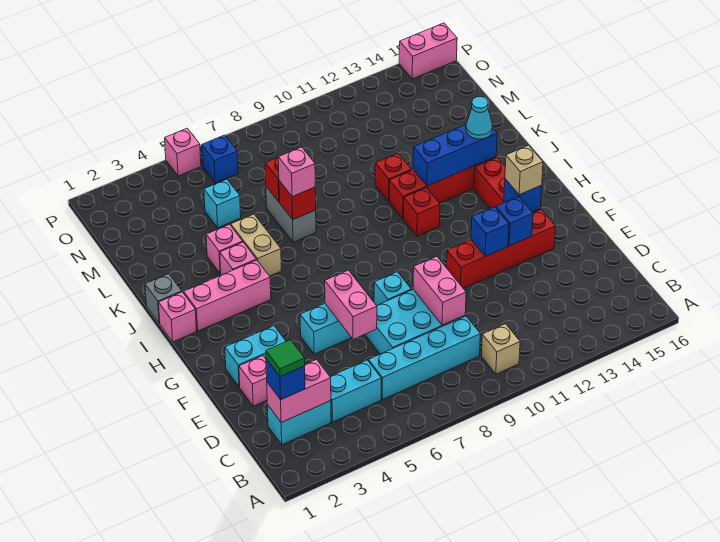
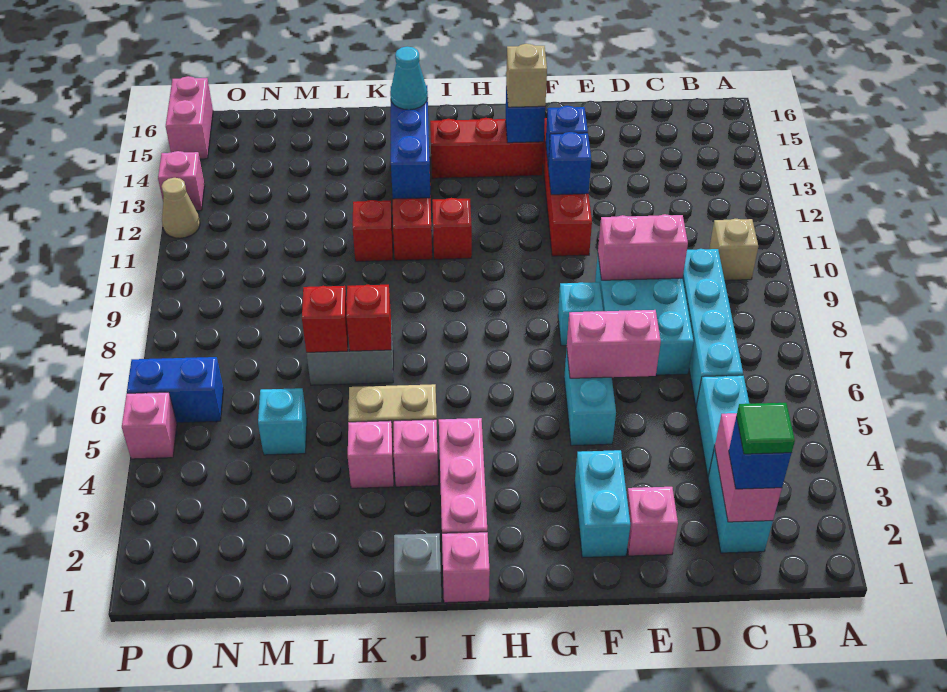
pink brick K7 level 3 -> pink brick P13 level 1
blue brick O6 level 1 -> blue brick O6:P6 level 1
none -> tan cone P12 level 1

